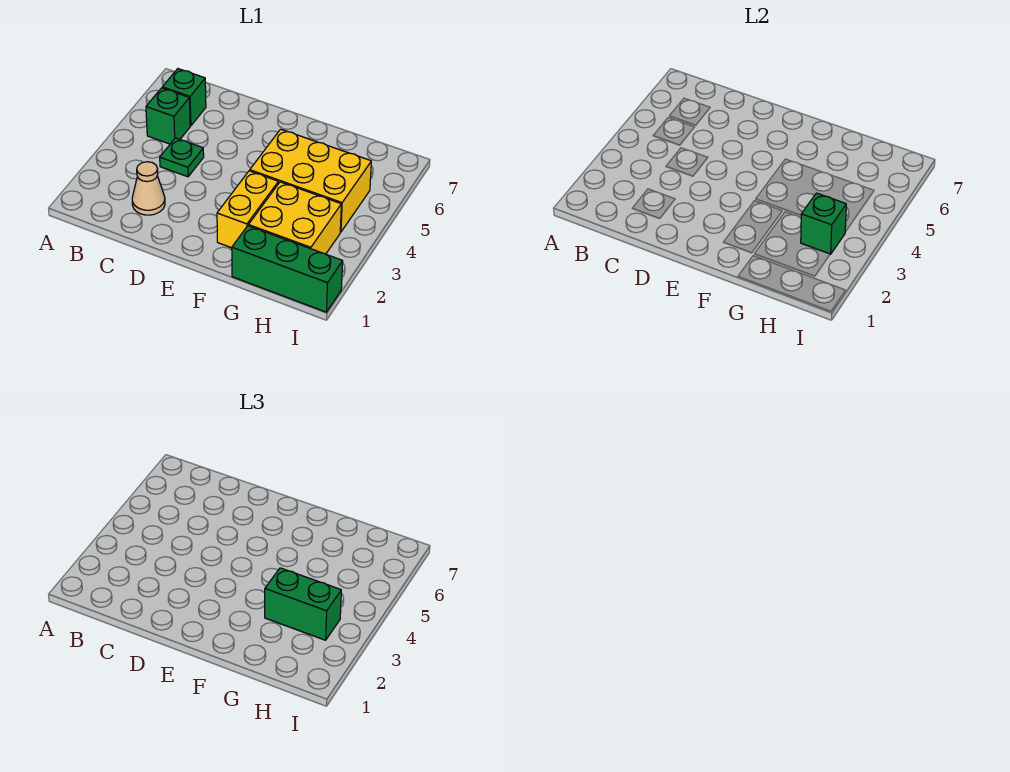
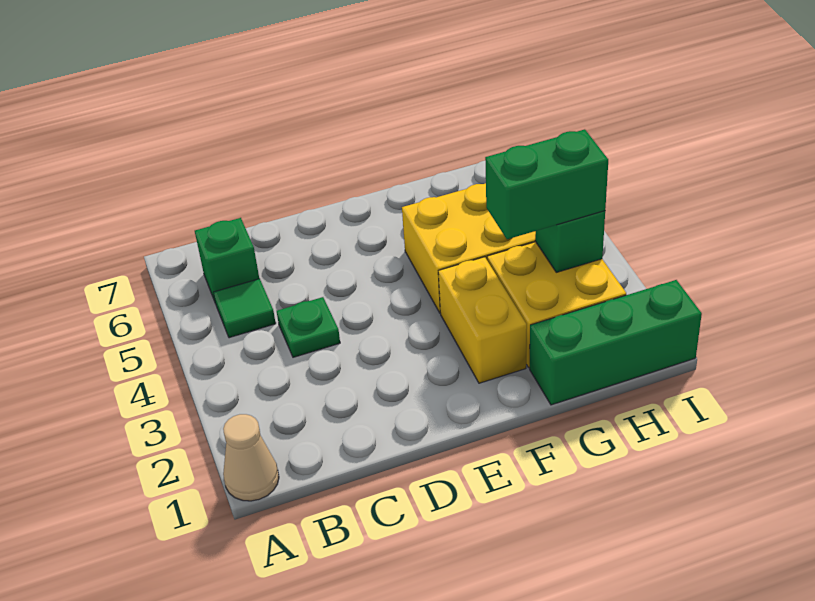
green brick B5 level 1 -> green tile B5 level 1
tan cone C2 level 1 -> tan cone A1 level 1

